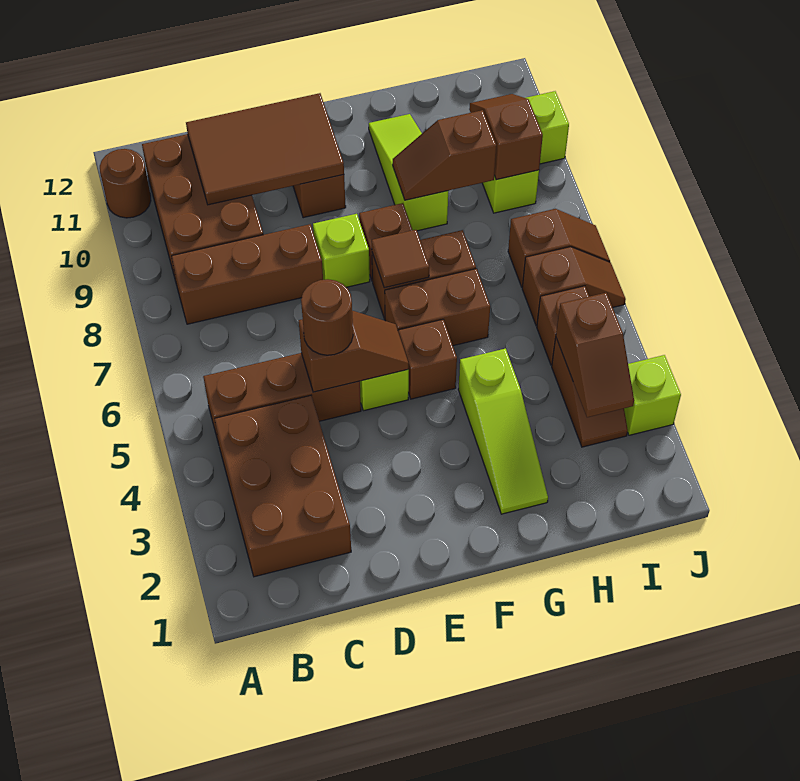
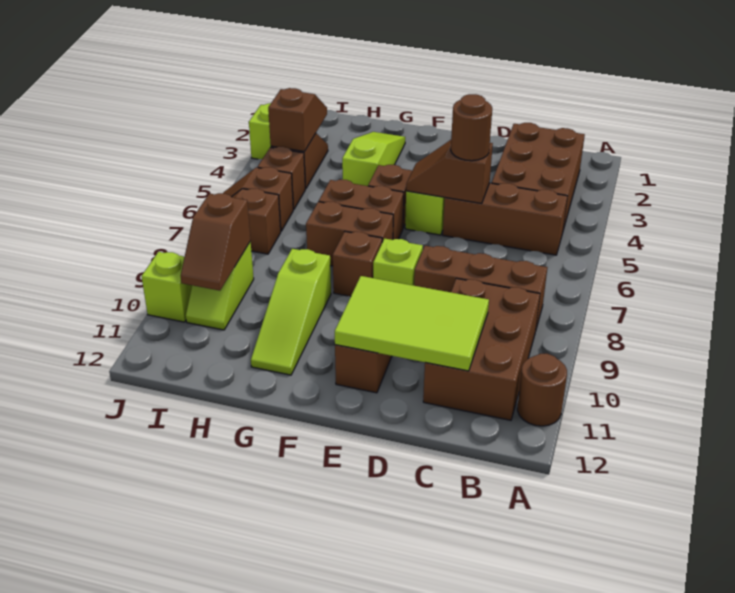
brown tile C10:E11 level 2 -> lime tile C10:E11 level 2
brown tile F7 level 2 -> none
brown slope G9:H9 level 2 top H -> none

